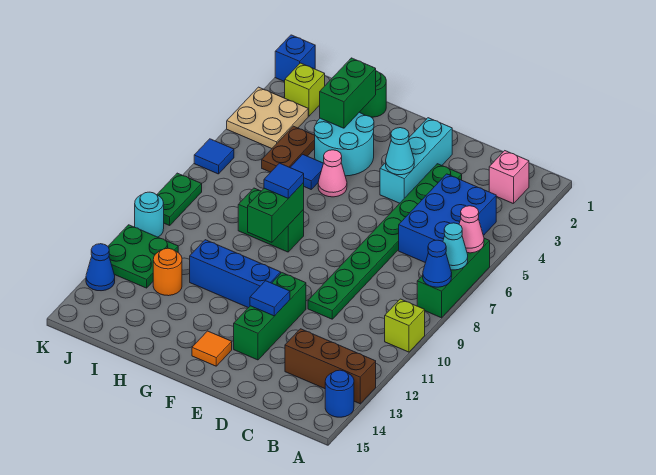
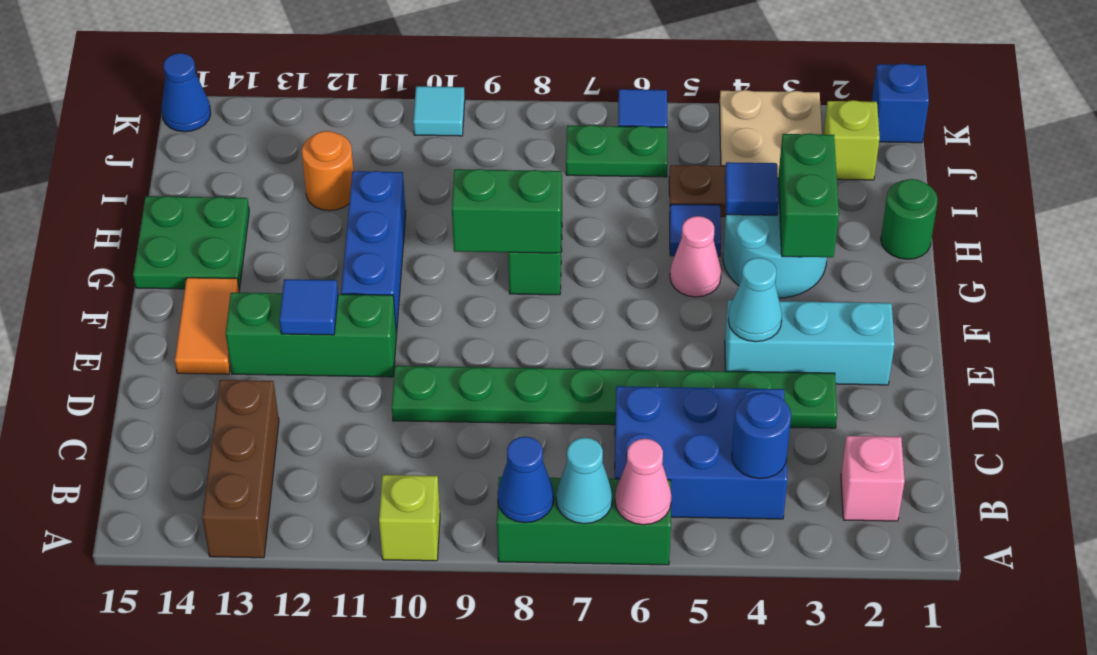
blue round brick A14 level 1 -> blue round brick B4 level 2
orange tile F14 level 1 -> orange tile E14:F14 level 1
blue tile G8 level 3 -> blue tile H4 level 2
green brick H2:H3 level 2 -> green brick G3:H3 level 2
green plate J11:K12 level 1 -> green plate G14:H15 level 1
green plate K8:K9 level 1 -> green plate J6:J7 level 1
cyan round brick K10 level 1 -> cyan tile K10 level 1
blue cone K13 level 1 -> blue cone K15 level 1

